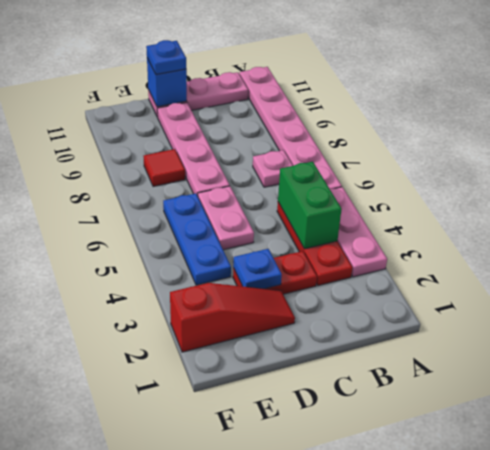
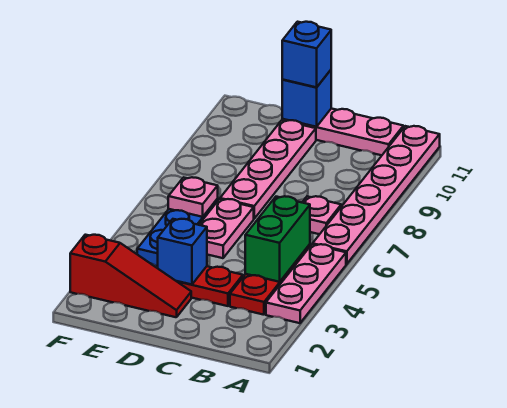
blue plate D3 level 2 -> blue brick D3 level 2
blue plate D11 level 3 -> blue brick D11 level 3
none -> pink plate E6 level 2
red tile E8 level 1 -> none

